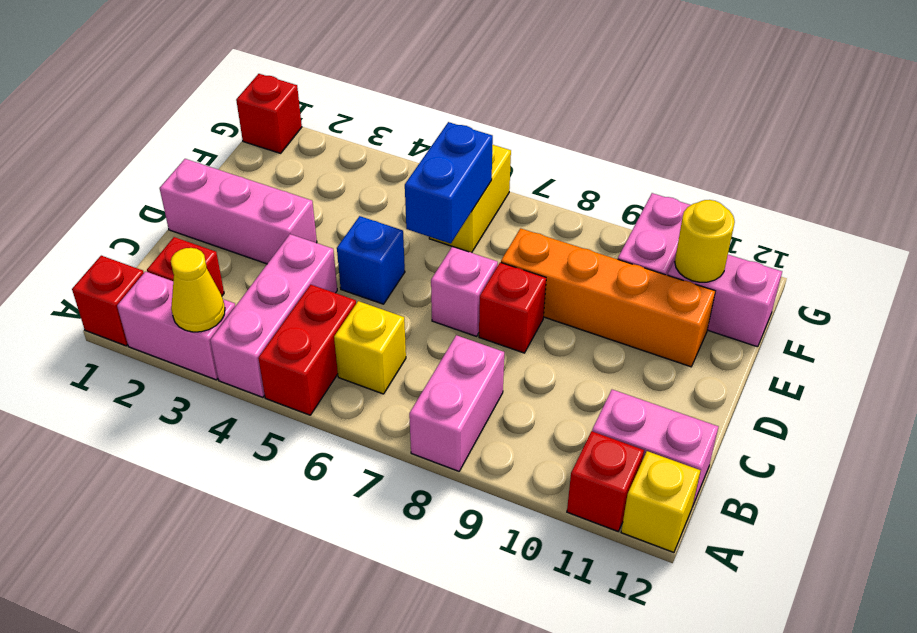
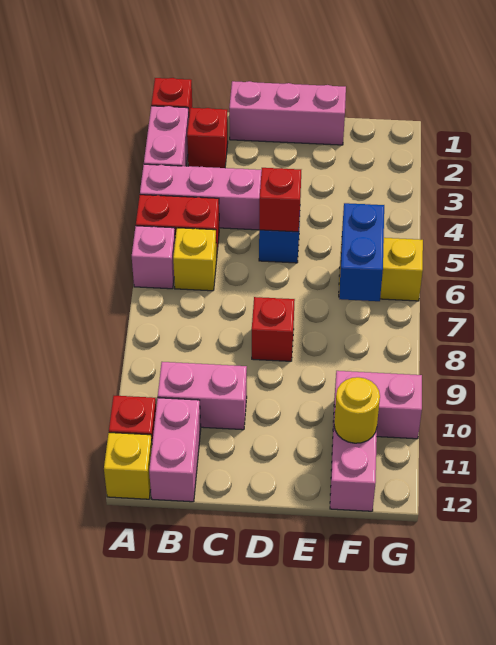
yellow cone A3 level 2 -> none
pink brick A8:B8 level 1 -> pink brick B10:C10 level 1
pink brick D1:D3 level 1 -> pink brick C1:E1 level 1
pink brick D7 level 1 -> pink brick A6 level 1
blue brick E6:F6 level 2 -> blue brick F6:F7 level 2
orange brick E8:E11 level 1 -> none
red brick G1 level 1 -> red brick D5 level 2

